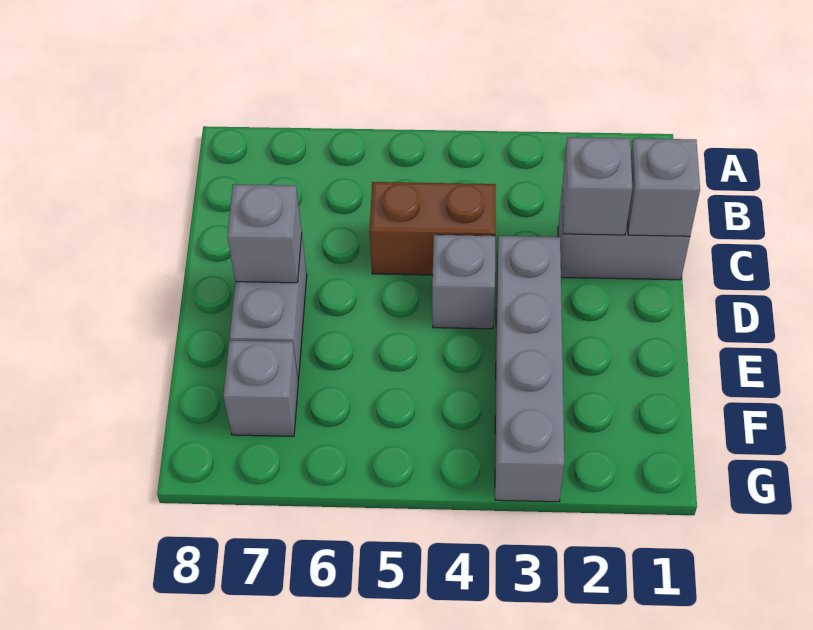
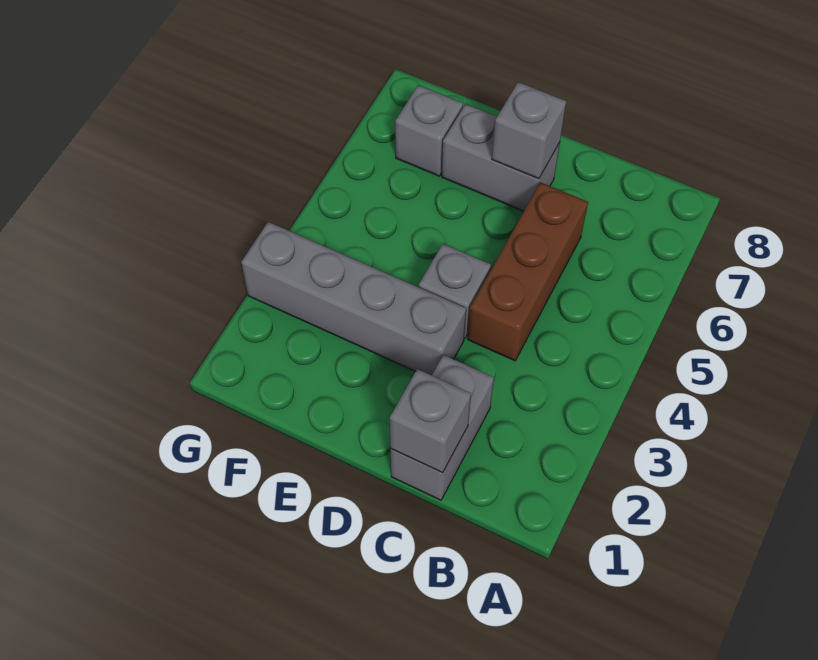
grey brick C2 level 2 -> none
brown brick C4:C5 level 1 -> brown brick C4:C6 level 1

